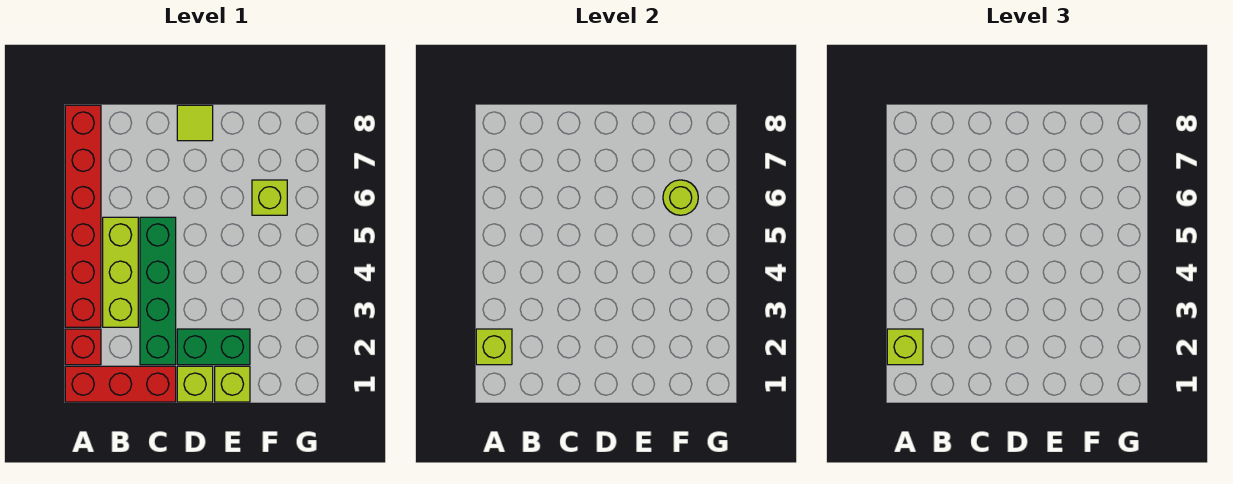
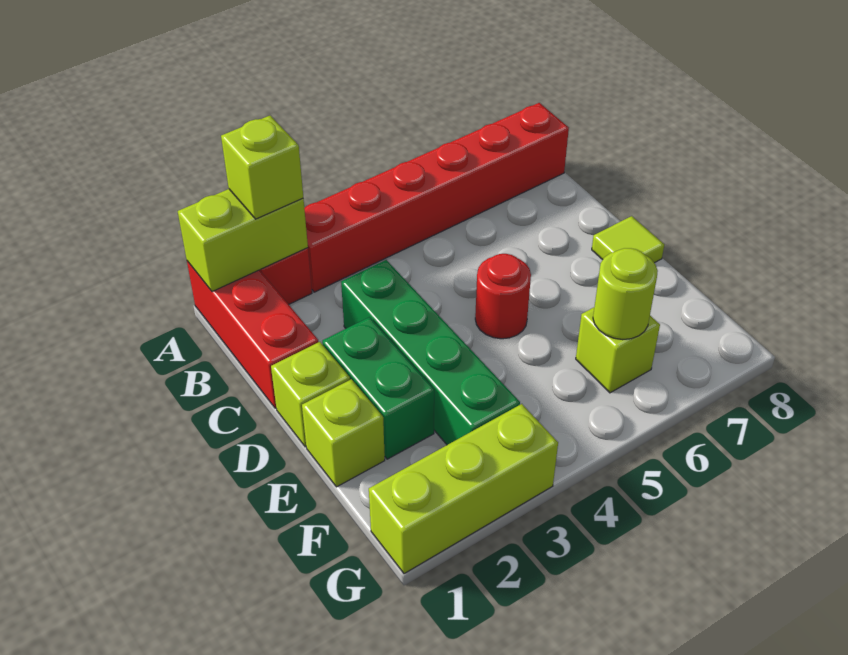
lime brick A2 level 2 -> lime brick A1:A2 level 2
lime brick B3:B5 level 1 -> lime brick G1:G3 level 1
green brick C2:C5 level 1 -> green brick C3:F3 level 1
none -> red round brick D5 level 1

